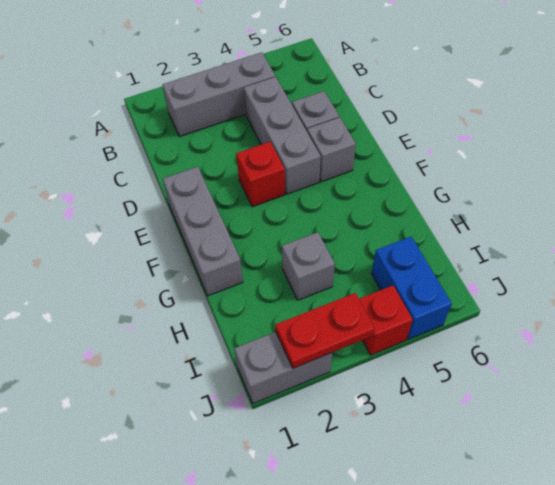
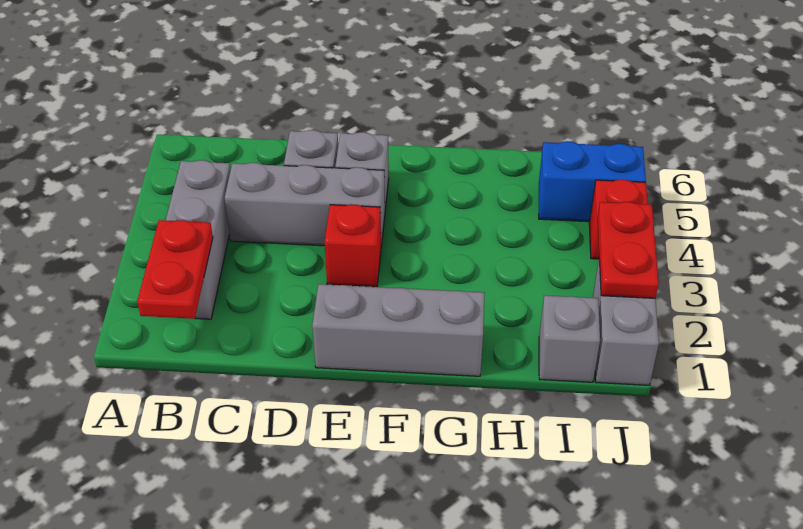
none -> red plate B1:B2 level 2
grey brick H3 level 1 -> grey brick I1 level 1

